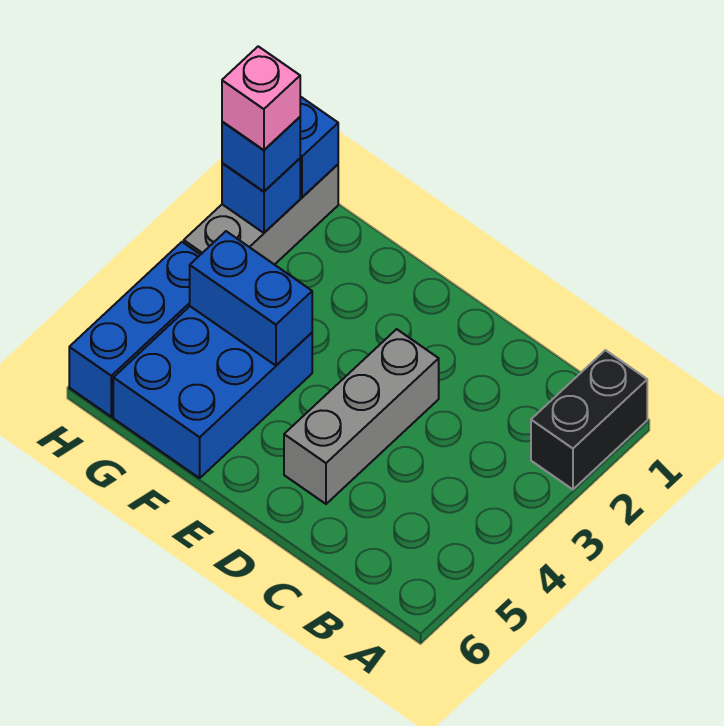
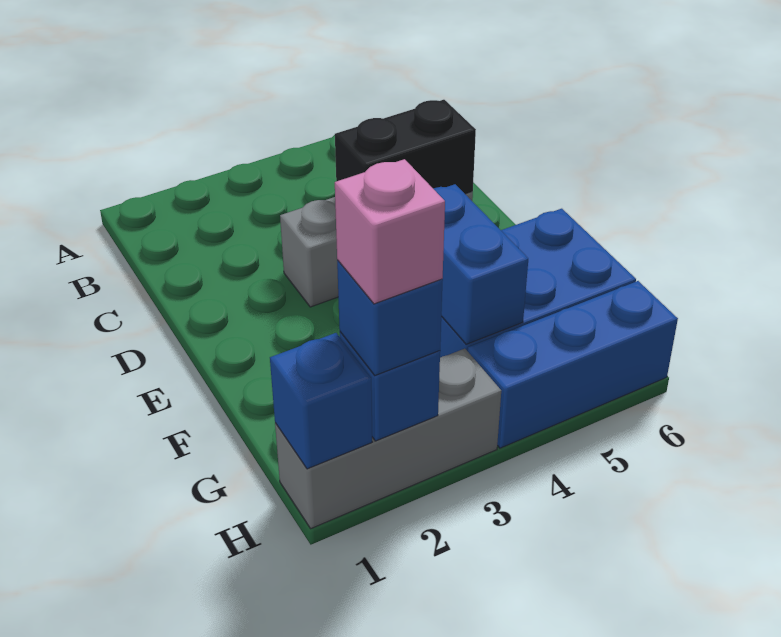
black brick A1:A2 level 1 -> black brick D4:D5 level 2

